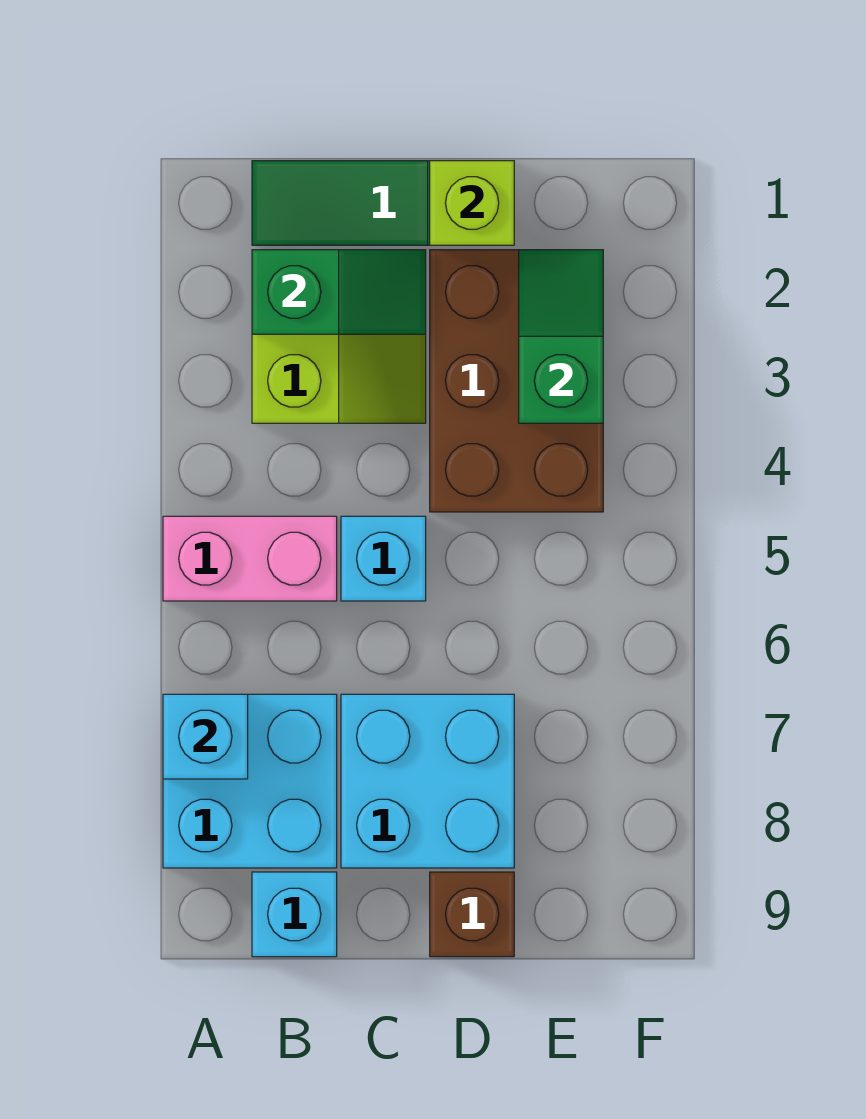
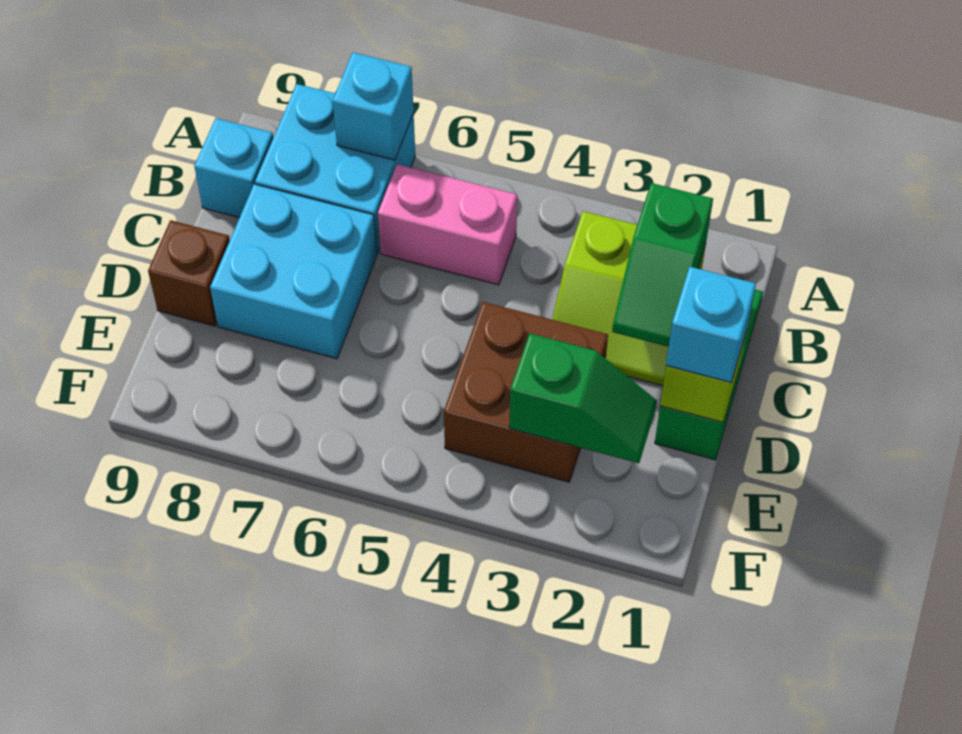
pink brick A5:B5 level 1 -> pink brick B5:B6 level 1
cyan brick C5 level 1 -> cyan brick D1 level 3
brown brick D2:E4 level 1 -> brown brick D3:E4 level 1

